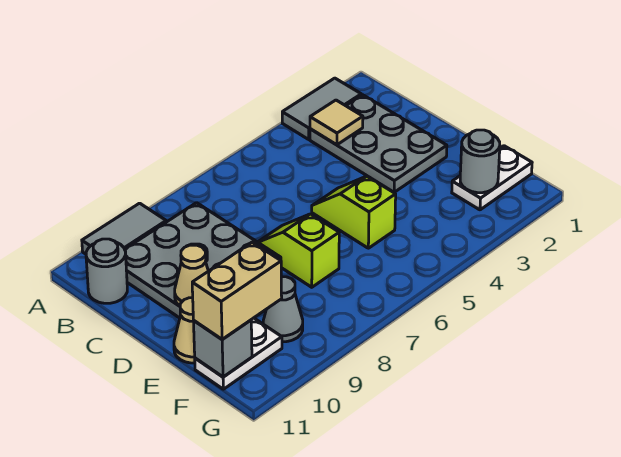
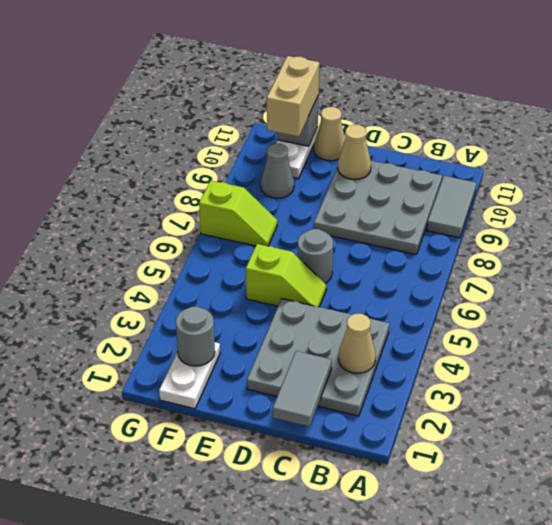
grey tile A2:A3 level 1 -> grey tile C1:C2 level 2
grey plate B2:D3 level 1 -> grey plate B2:D4 level 1
tan tile B3 level 2 -> tan cone B3 level 2
grey round brick B11 level 1 -> grey round brick D6 level 1
lime slope D7:E7 level 1 top E -> lime slope F7:G7 level 1 top G

